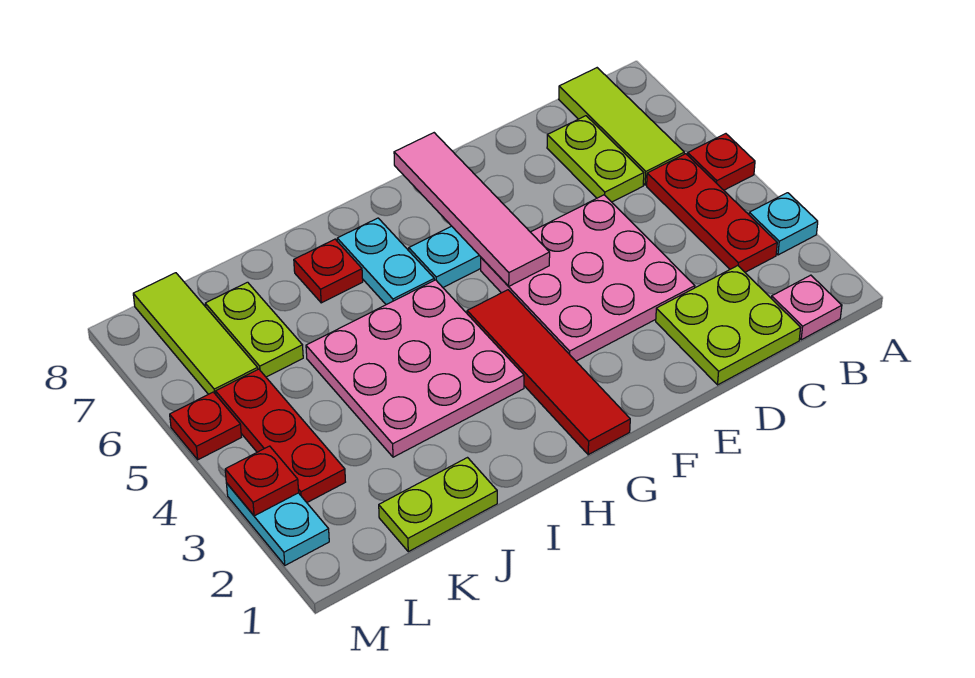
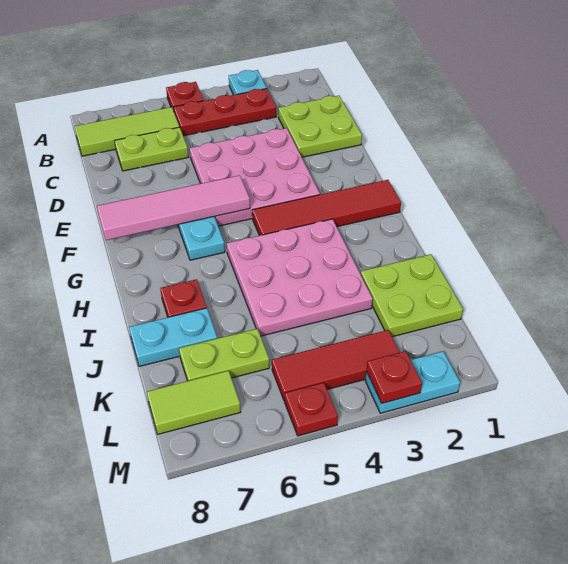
pink plate B1 level 1 -> none
cyan plate H6:H7 level 1 -> cyan plate J7:J8 level 1
lime plate J1:K1 level 1 -> lime plate J1:K2 level 1
red plate L3:L5 level 1 -> red tile L3:L5 level 1
lime tile L6:L8 level 1 -> lime tile L7:L8 level 1

